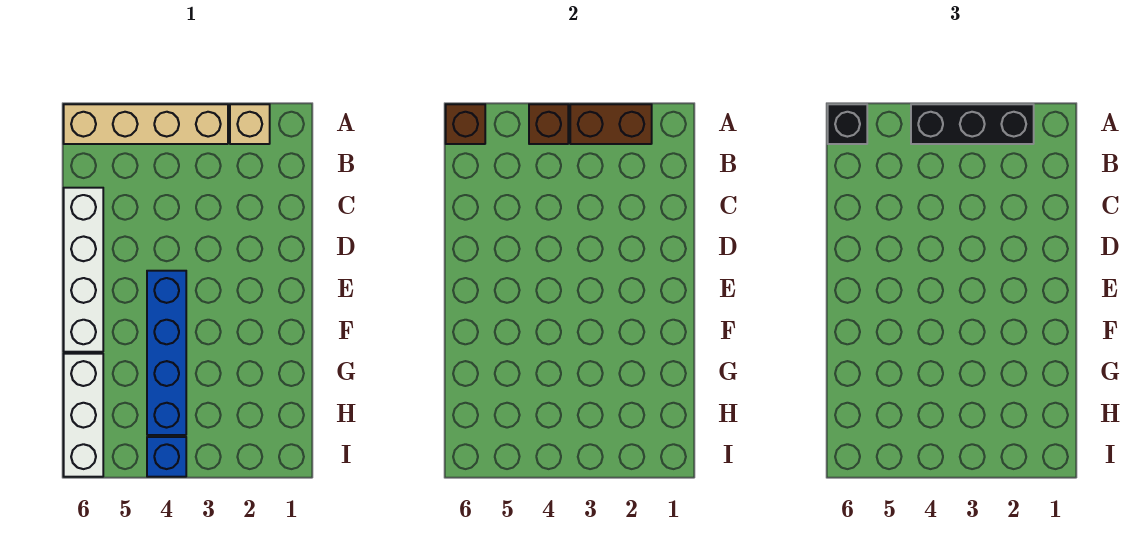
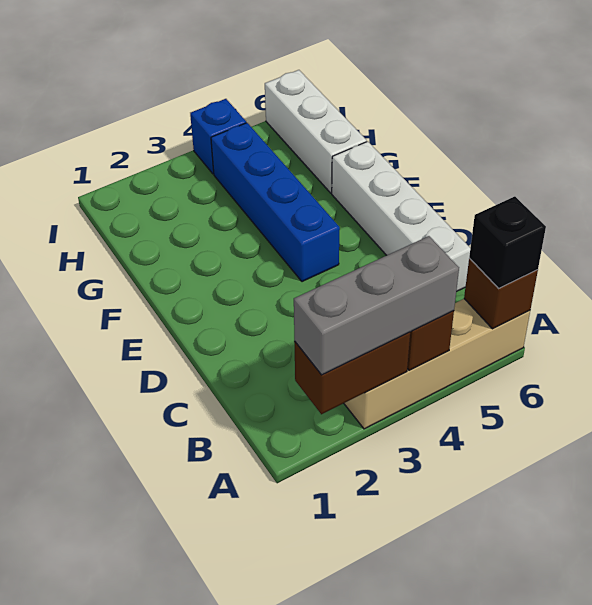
tan brick A2 level 1 -> none
black brick A2:A4 level 3 -> grey brick A2:A4 level 3

